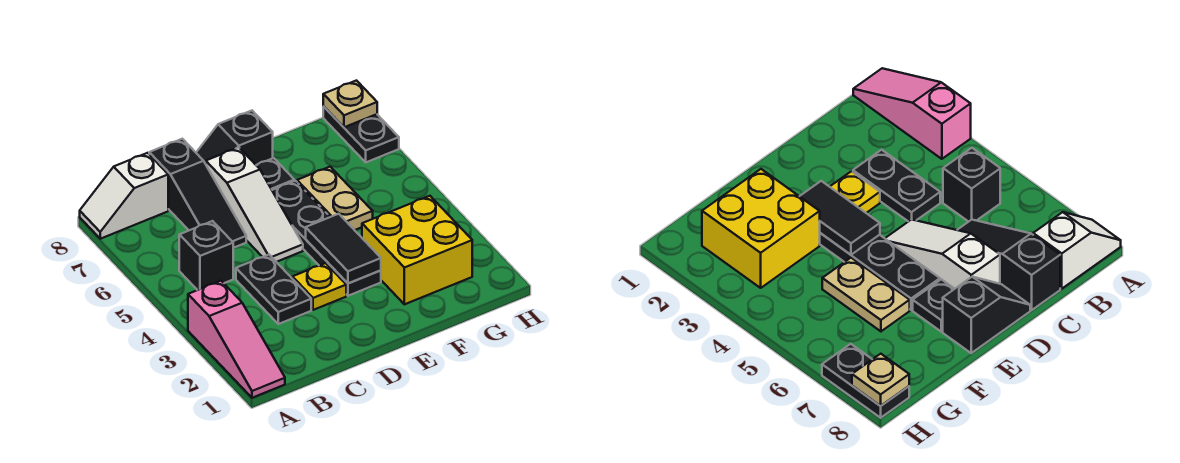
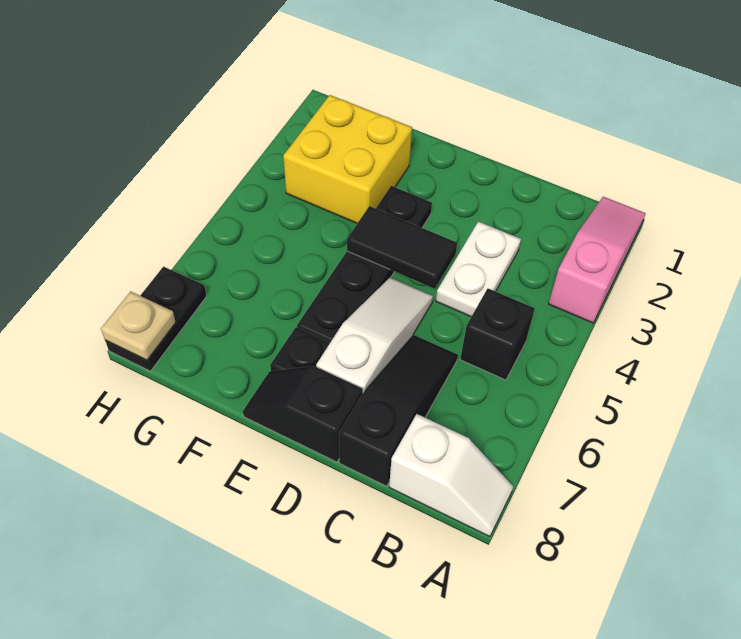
black plate C3:C4 level 1 -> white plate C3:C4 level 1
yellow plate D3 level 1 -> none
black slope D8:E8 level 1 top E -> black slope D8:E8 level 1 top D
black tile E3:E4 level 2 -> black tile D4:E4 level 2
tan plate F5:F6 level 1 -> none

